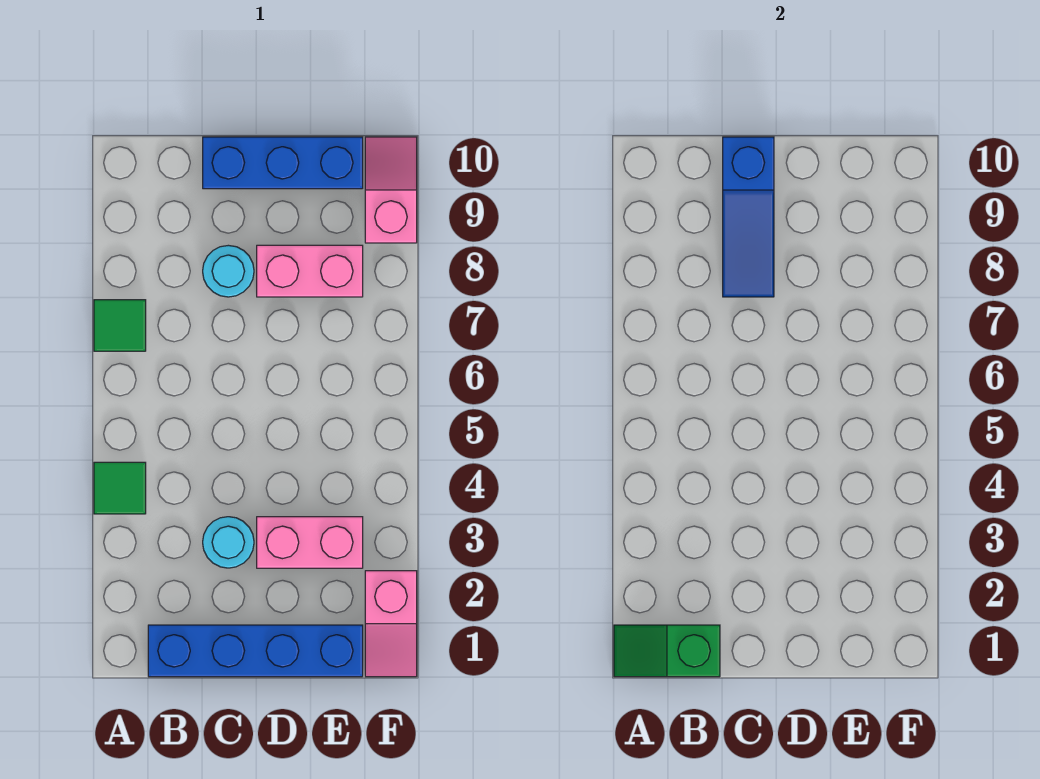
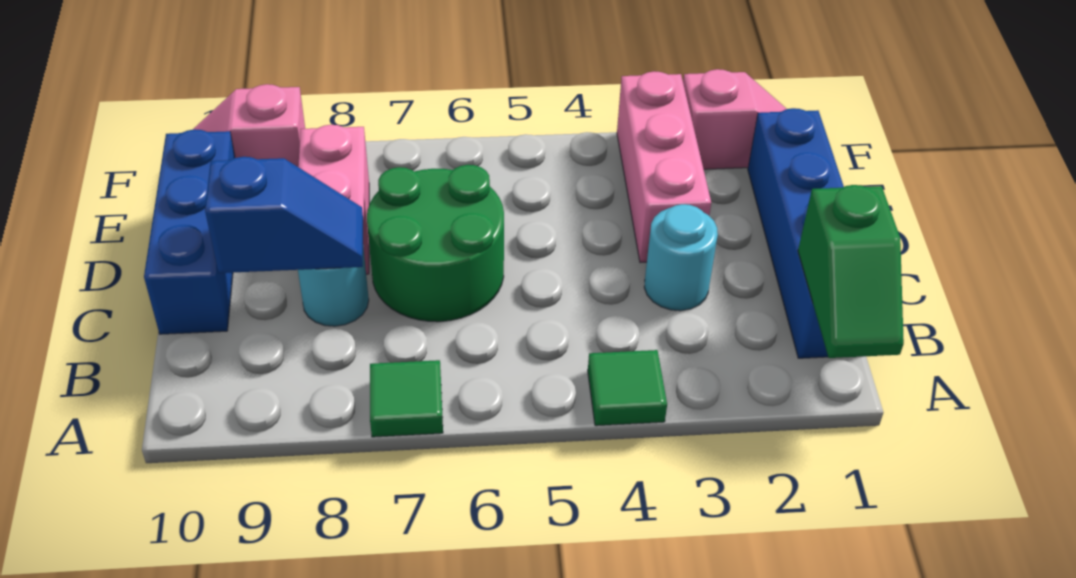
none -> green round brick C6:D7 level 1
blue slope C8:C10 level 2 top 10 -> blue slope C8:C9 level 2 top 9
pink brick D3:E3 level 1 -> pink brick D3:F3 level 1

